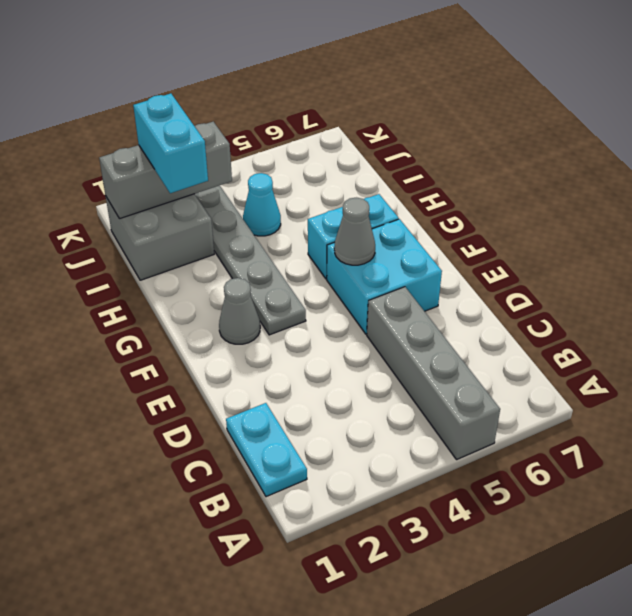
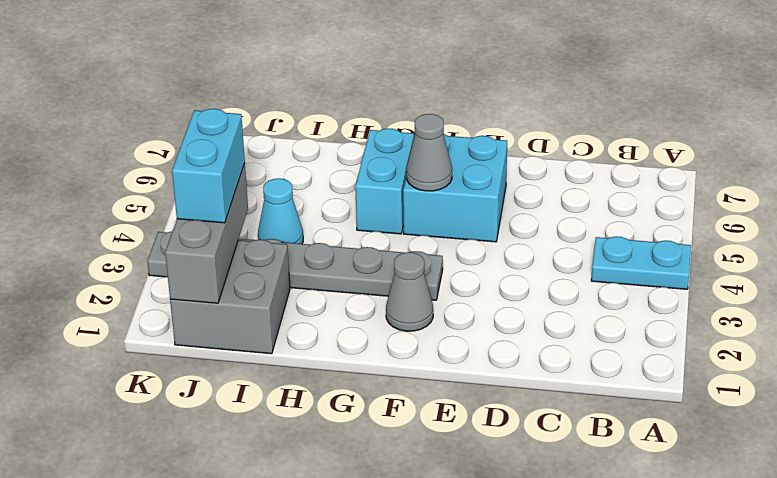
grey brick A5:D5 level 1 -> none
cyan plate B1:C1 level 1 -> cyan plate A4:B4 level 1
cyan brick I2:J2 level 3 -> cyan brick J2:J3 level 3

